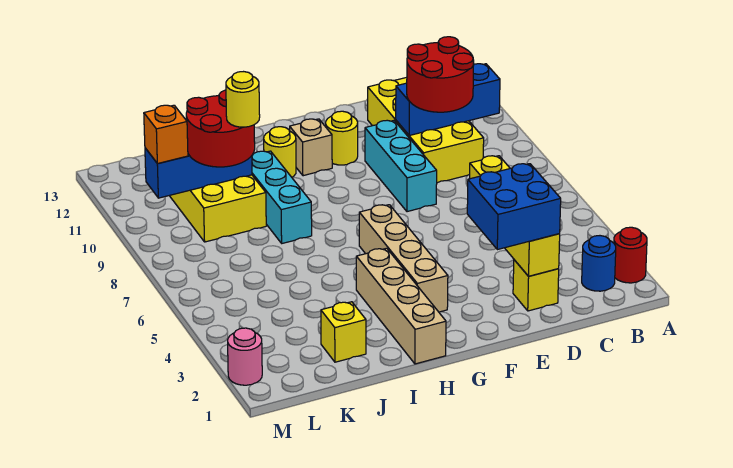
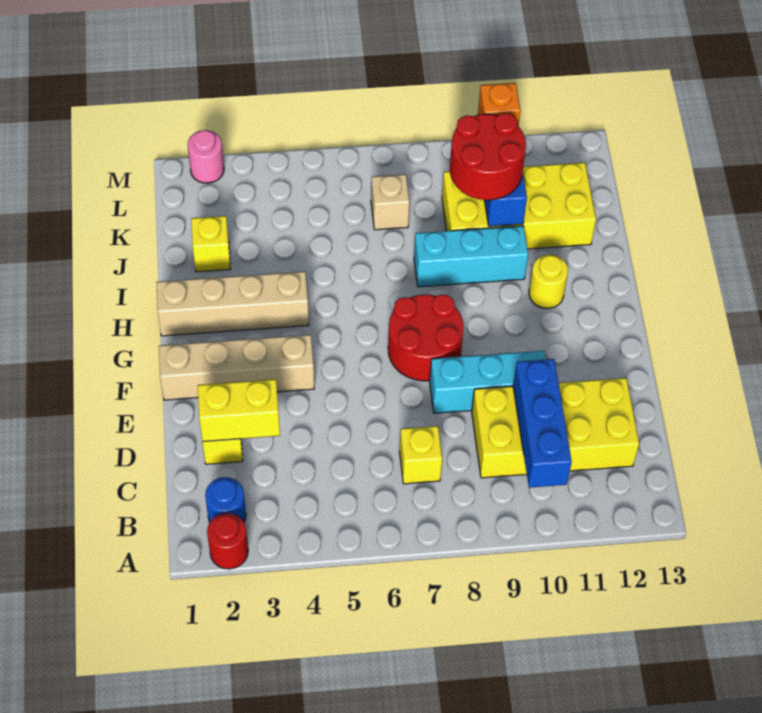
red round brick C9:D10 level 3 -> red round brick F7:G8 level 1
blue brick D2:E3 level 3 -> none
yellow round brick F11 level 1 -> none
tan brick G3:G6 level 1 -> tan brick F1:F4 level 1
tan brick G11 level 1 -> tan brick K7 level 1
yellow round brick J9 level 4 -> none

